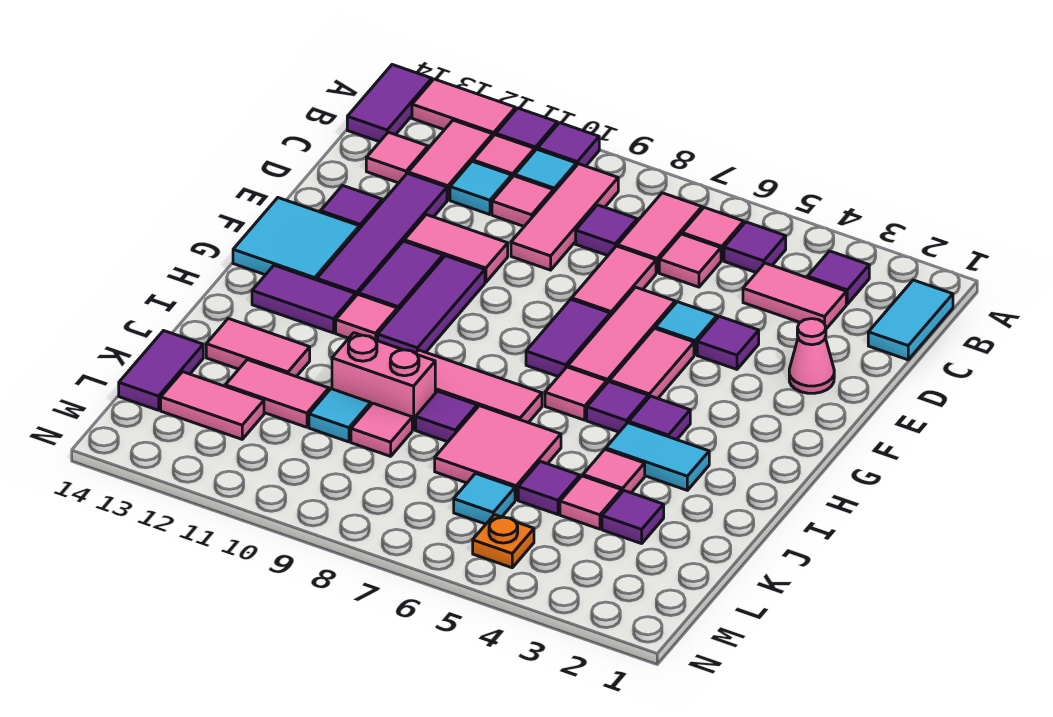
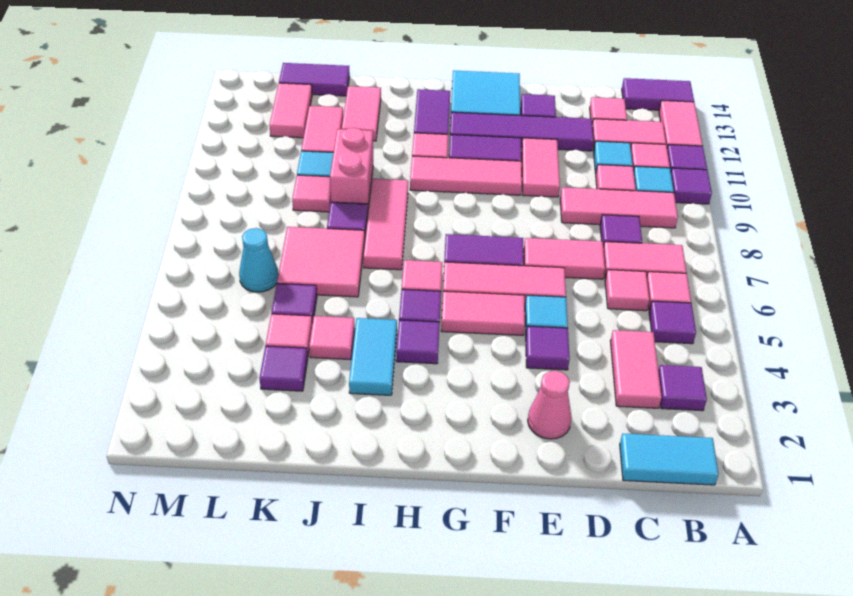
purple tile F10:H10 level 1 -> pink tile F10:H10 level 1
cyan tile L6 level 1 -> cyan cone L6 level 1
orange plate M5 level 1 -> none

